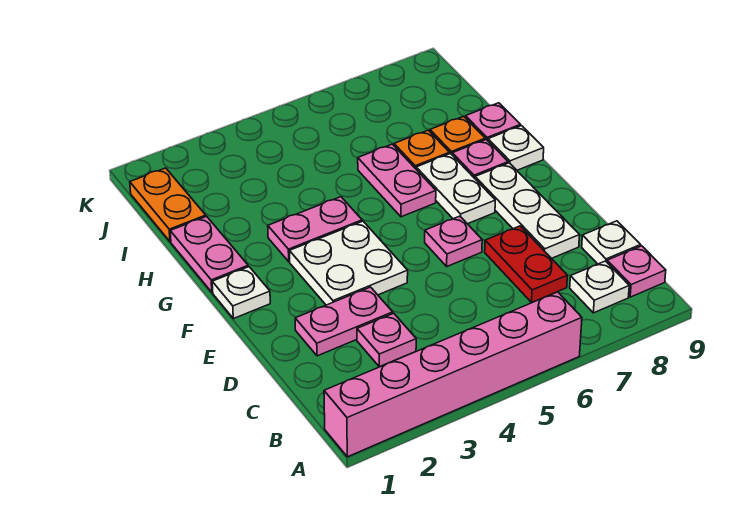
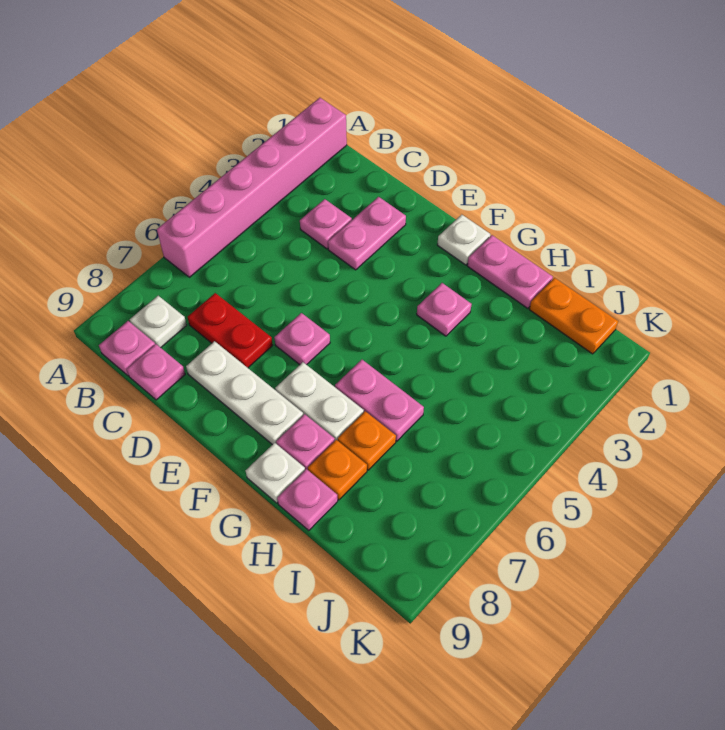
white plate C9 level 1 -> pink plate C9 level 1
white plate E3:F4 level 1 -> none
pink plate G3:G4 level 1 -> pink plate G3 level 1

